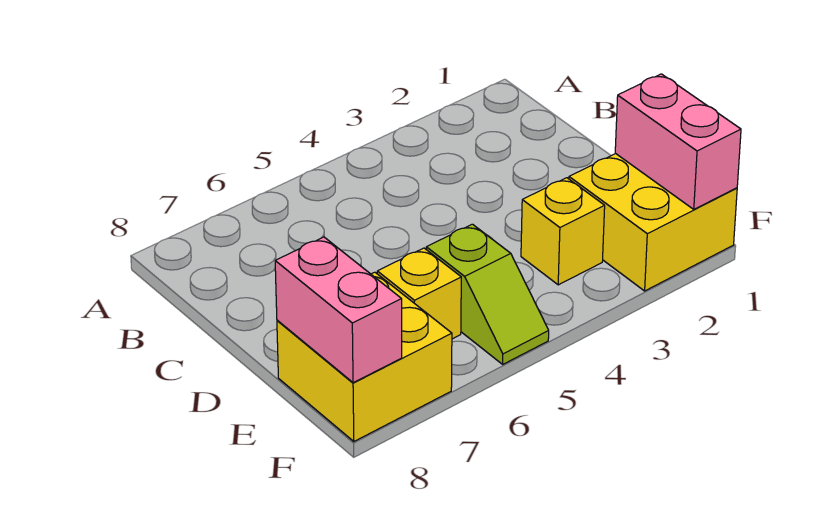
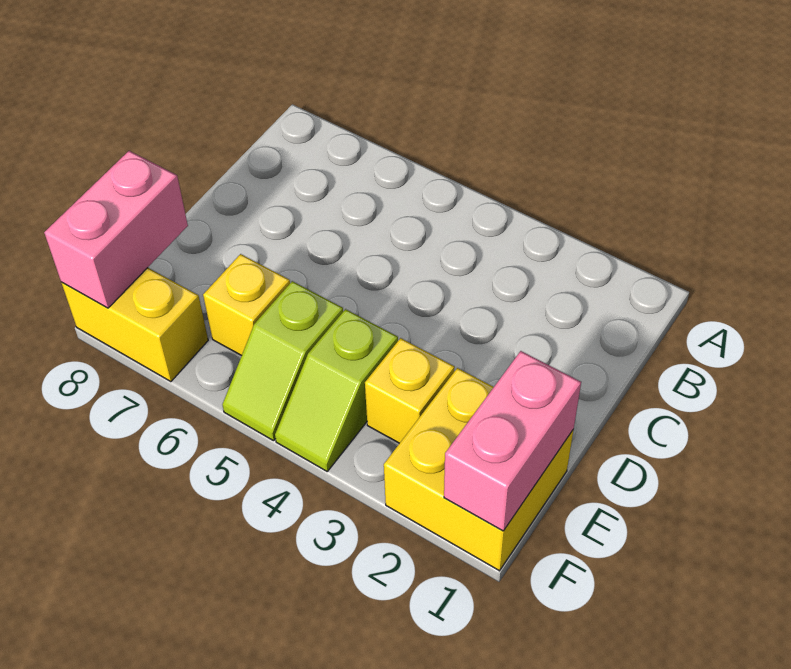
none -> lime slope E4:F4 level 1 top E
yellow brick E7:F8 level 1 -> yellow brick F7:F8 level 1

